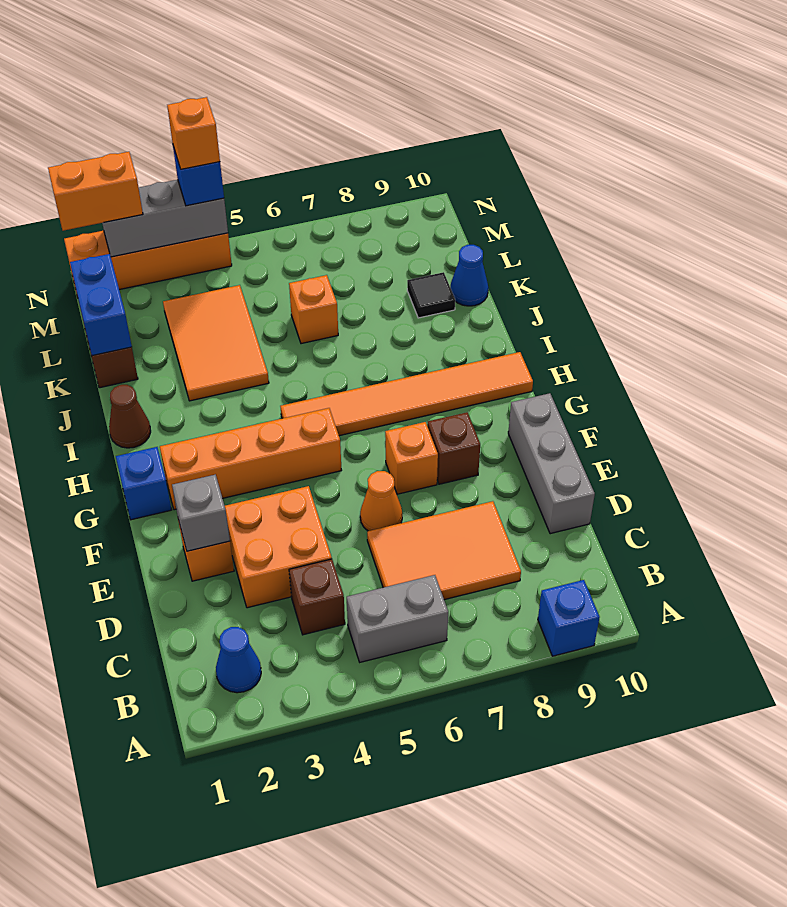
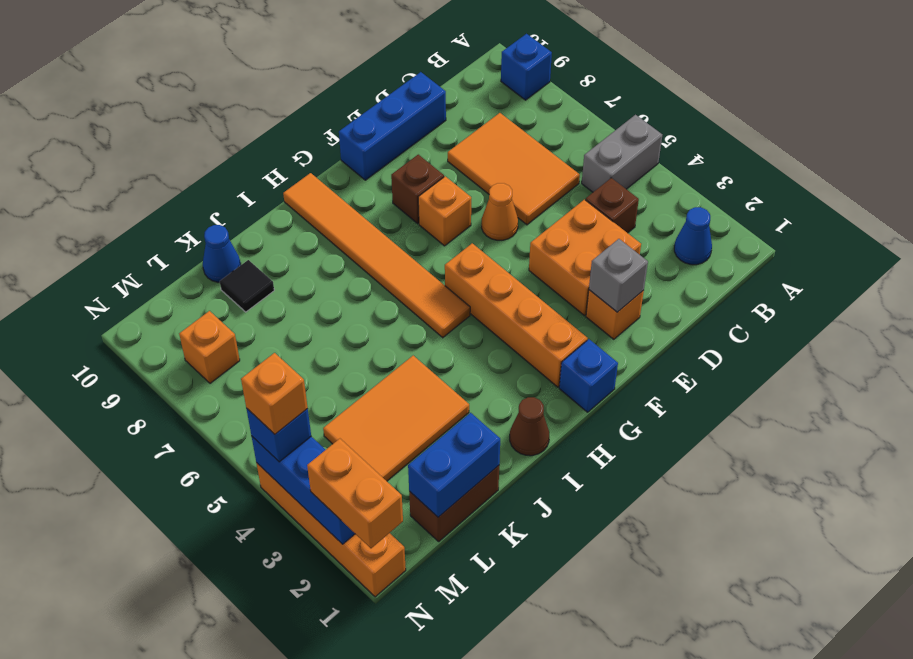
grey brick B5:B6 level 1 -> grey brick A5:B5 level 1
grey brick D10:F10 level 1 -> blue brick D10:F10 level 1
orange brick K6 level 1 -> orange brick M8 level 1
grey brick N2:N4 level 2 -> blue brick N2:N4 level 2

